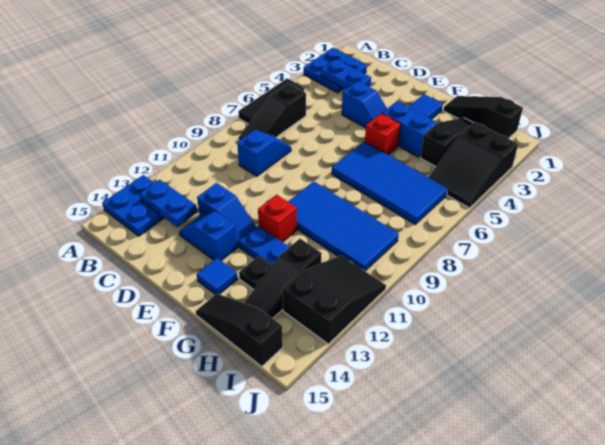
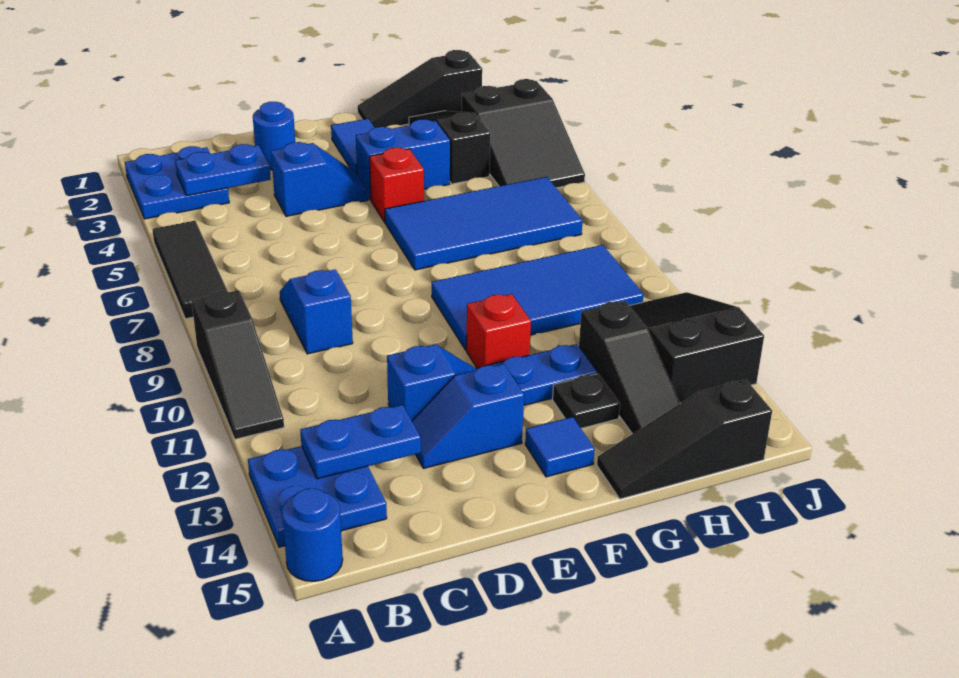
none -> blue round brick A15 level 1
black slope B6:B8 level 1 top 6 -> black slope A9:A11 level 1 top 9
none -> blue round brick D2 level 1

